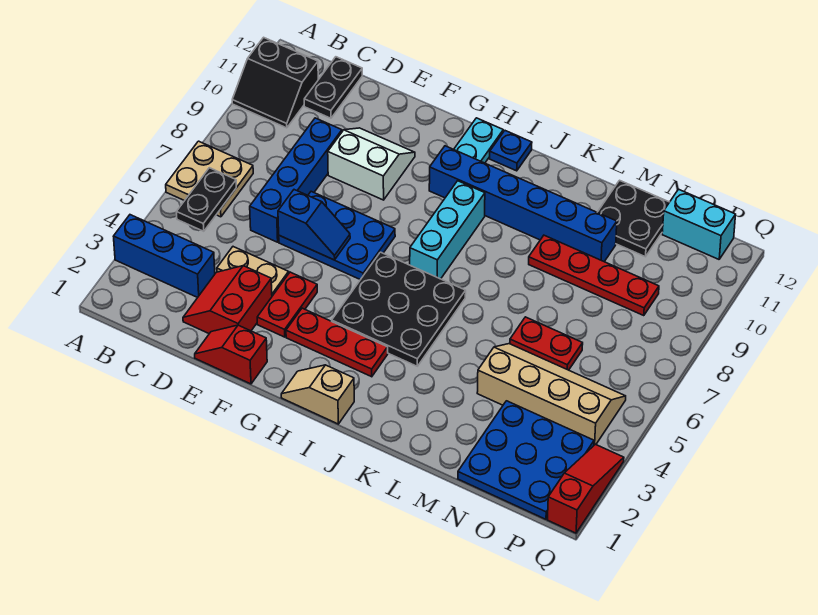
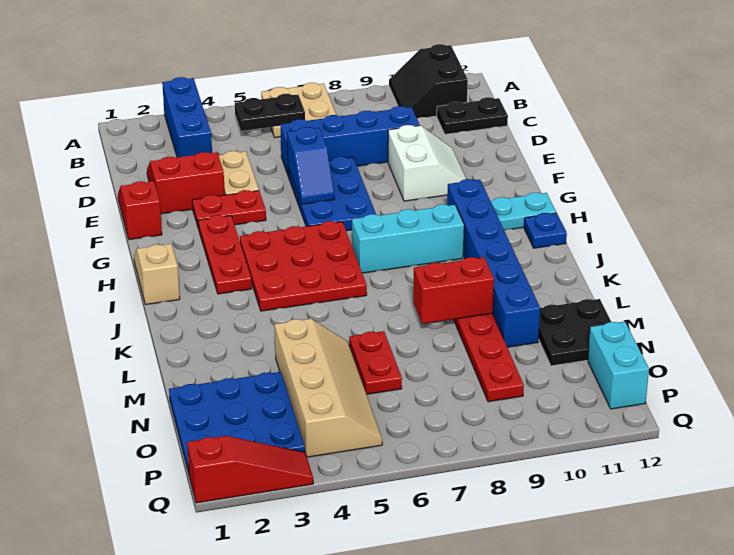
black plate H4:J6 level 1 -> red plate H4:J6 level 1
none -> red brick L8:L9 level 2

